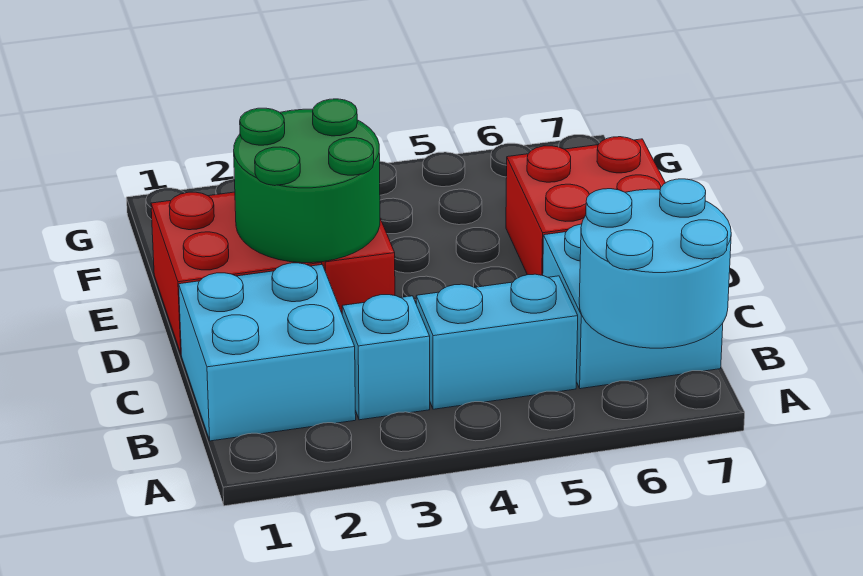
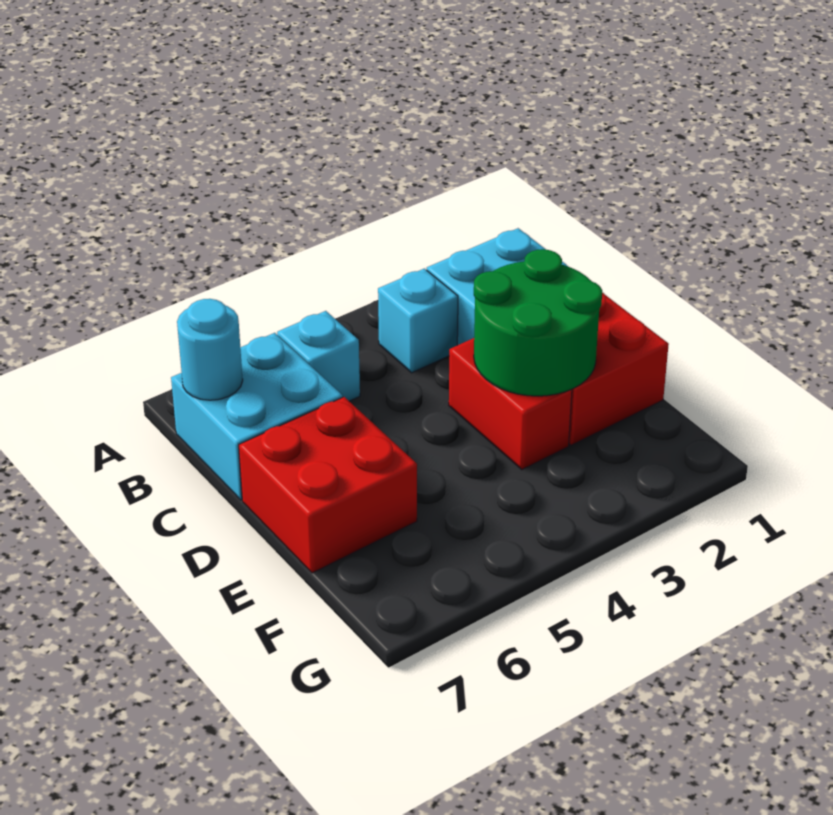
cyan round brick A6:B7 level 2 -> cyan round brick B7 level 2
cyan brick B4:B5 level 1 -> cyan brick B5 level 1

